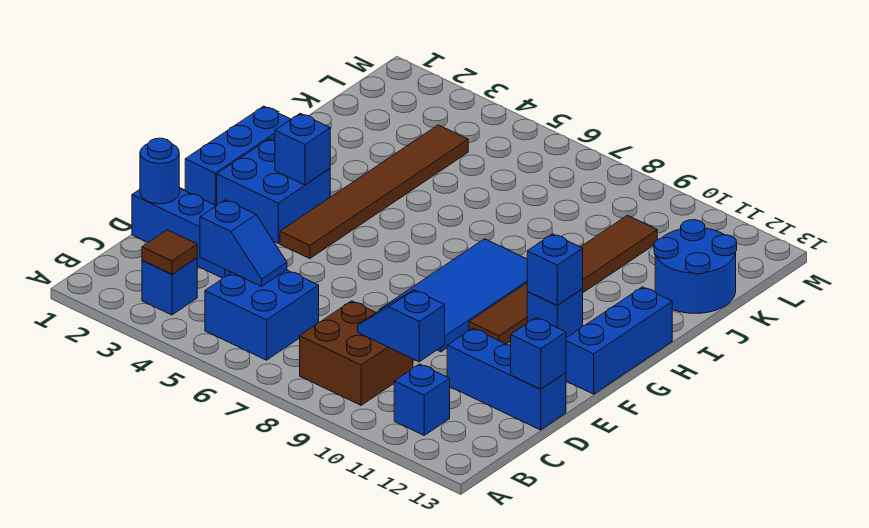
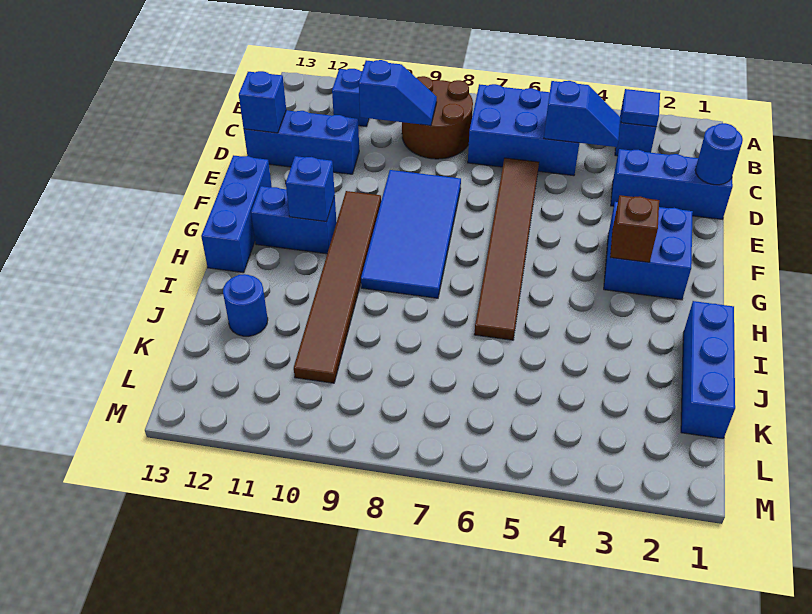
brown tile B3 level 2 -> blue tile B3 level 2
blue brick B5:C6 level 1 -> blue brick B5:C7 level 1
brown brick B8:C9 level 1 -> brown round brick B8:C9 level 1
blue slope C4:C5 level 2 top 4 -> blue slope C4:C5 level 2 top 5
blue brick F1:H1 level 1 -> blue brick I1:K1 level 1
brown tile F4:K4 level 1 -> brown tile D6:I6 level 1
blue brick G3 level 2 -> brown brick G3 level 2
blue brick G11 level 1 -> blue brick G11:G12 level 1
blue round brick J12:K13 level 1 -> blue round brick J12 level 1

